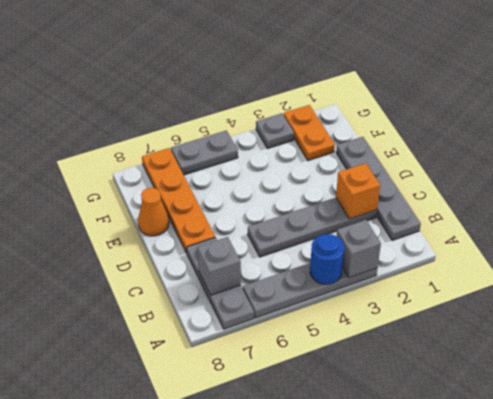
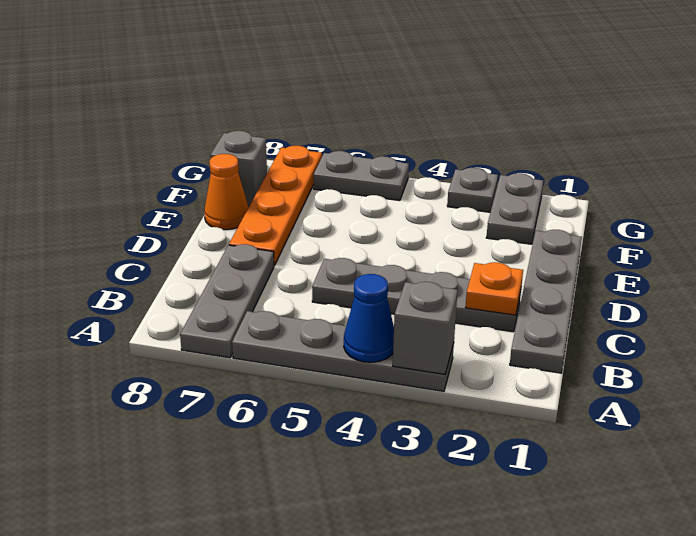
blue round brick A4 level 2 -> blue cone A4 level 2
grey brick B7 level 2 -> grey brick F8 level 1
orange brick C2 level 2 -> orange plate C2 level 2
orange plate F2:G2 level 1 -> grey plate F2:G2 level 1

